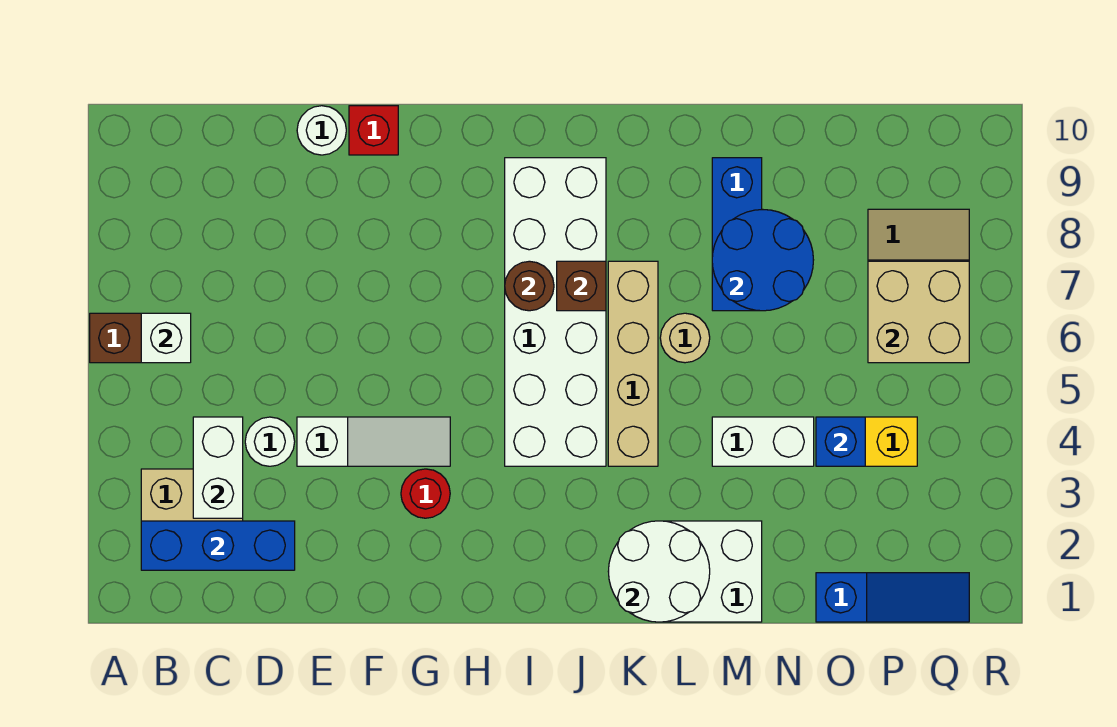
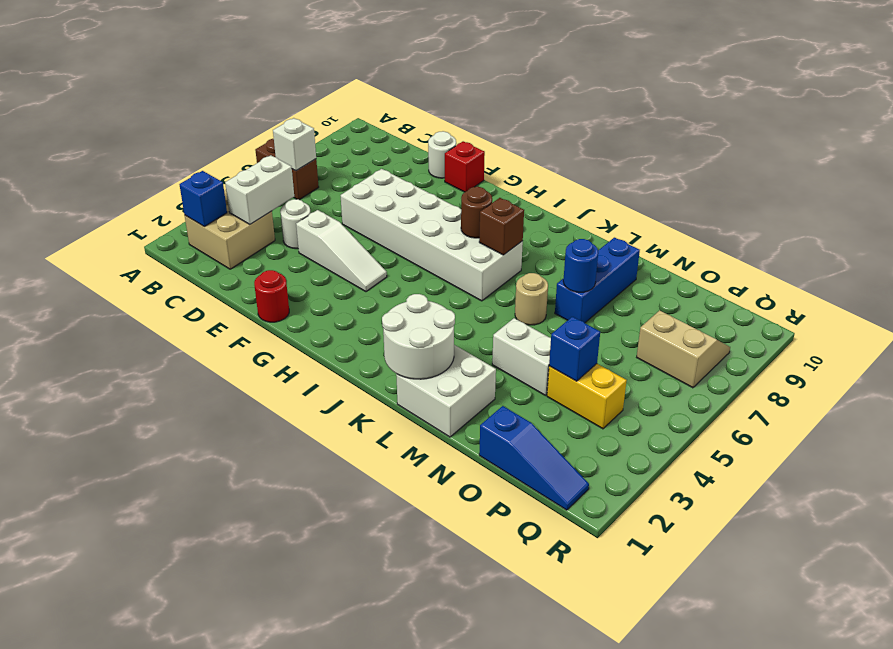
blue brick B2:D2 level 2 -> blue brick B2 level 2
red round brick G3 level 1 -> red round brick F1 level 1
white brick I4:J9 level 1 -> white brick E6:J7 level 1
tan brick K4:K7 level 1 -> none
blue round brick M7:N8 level 2 -> blue round brick M7 level 2
tan brick P6:Q7 level 2 -> none

